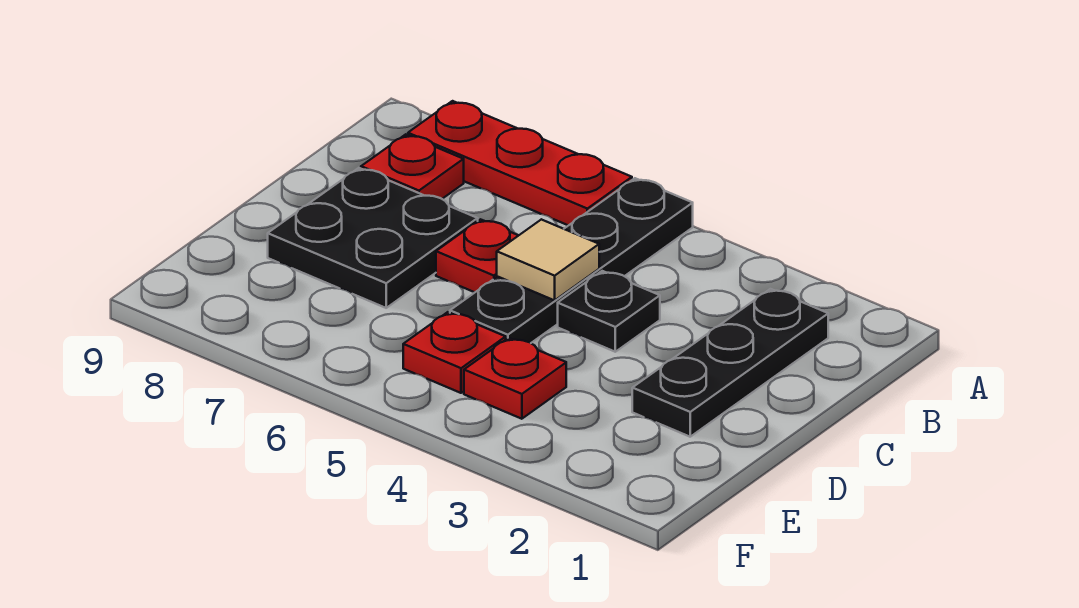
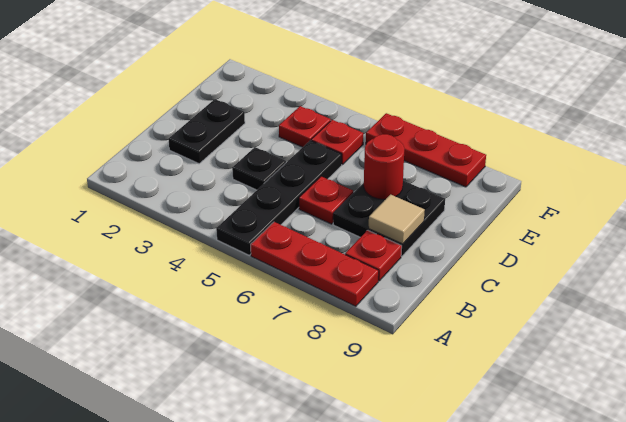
black plate B2:D2 level 1 -> black plate C2:D2 level 1
tan tile C5 level 2 -> tan tile C8 level 2
none -> red round brick D7 level 2
none -> red plate F6:F8 level 1

